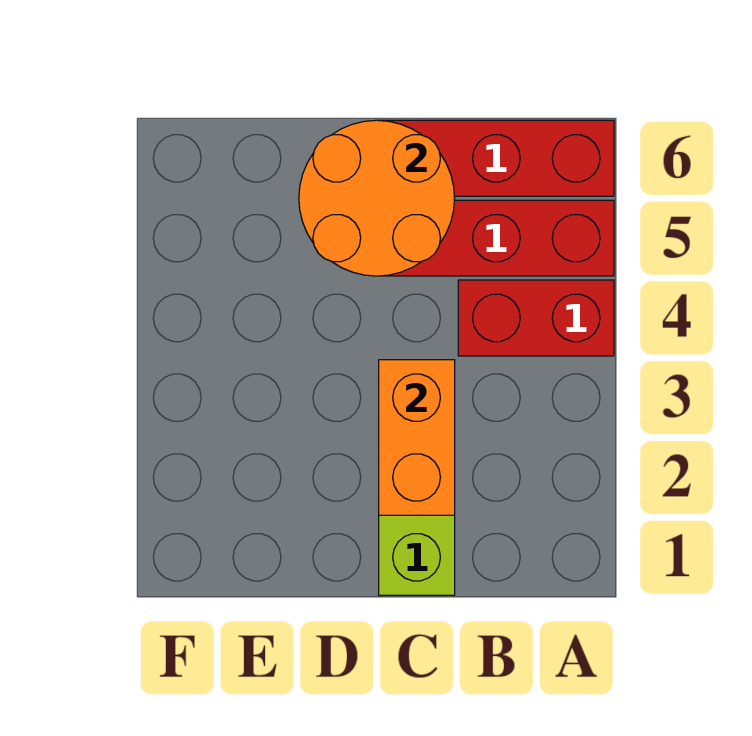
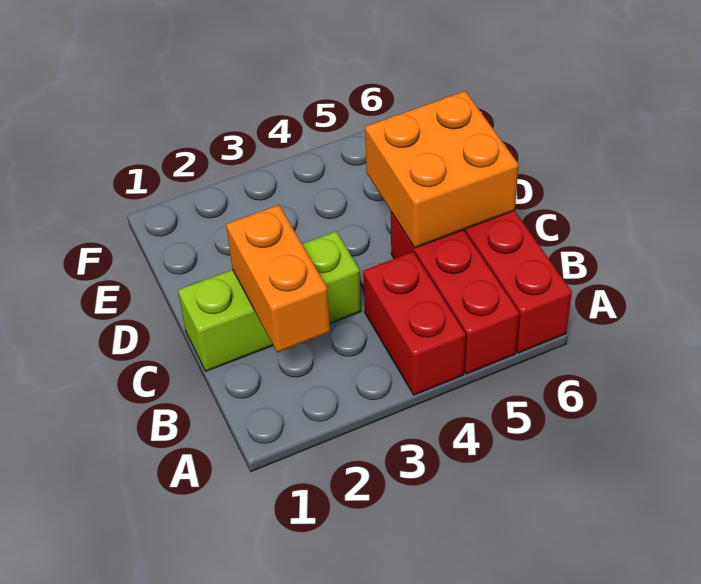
orange brick C2:C3 level 2 -> orange brick B2:C2 level 2
orange round brick C5:D6 level 2 -> orange brick C5:D6 level 2

